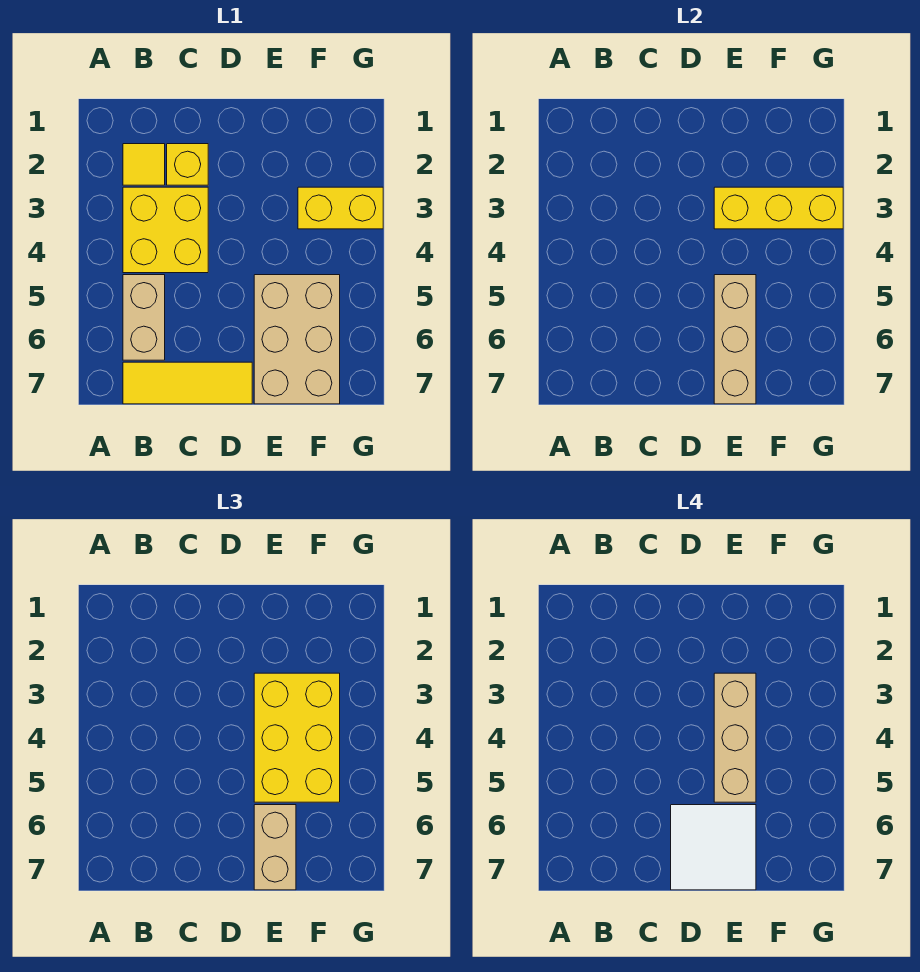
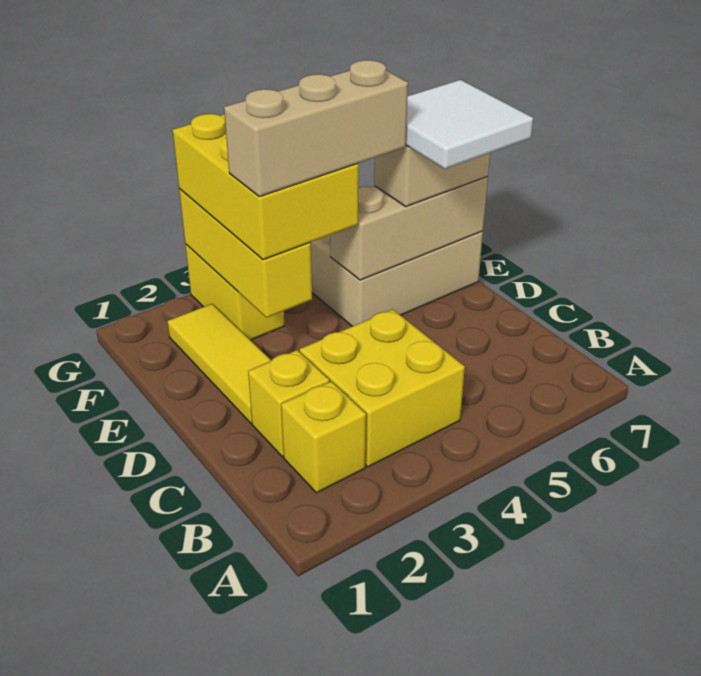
yellow tile B2 level 1 -> yellow brick B2 level 1
tan brick B5:B6 level 1 -> none
yellow tile B7:D7 level 1 -> yellow tile D2:F2 level 1
yellow brick E3:F5 level 3 -> yellow brick E3:G4 level 3

